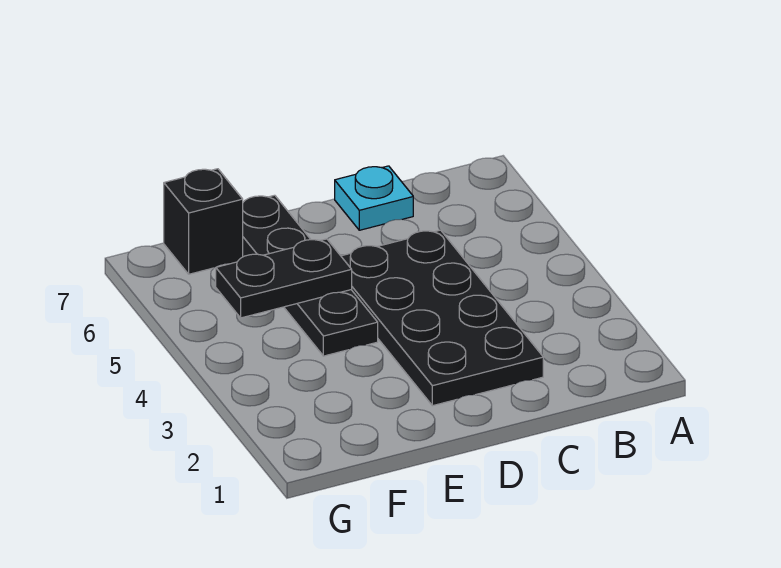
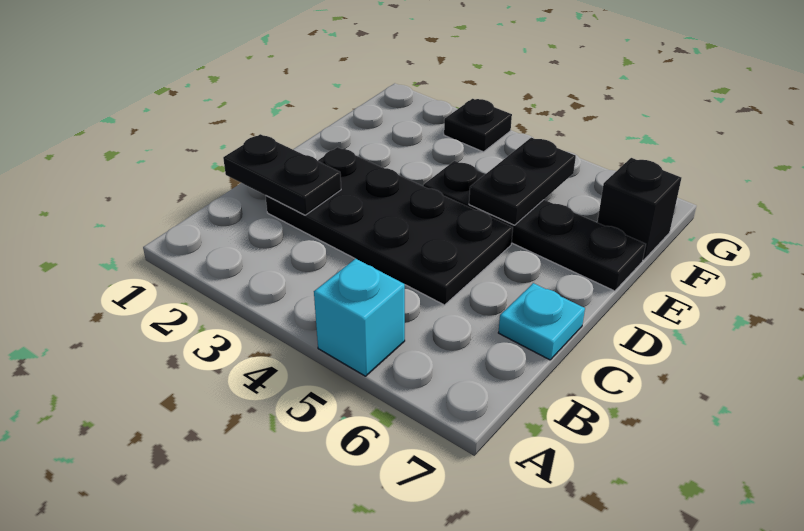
none -> cyan brick A5 level 1
none -> black plate C1:C2 level 2
none -> black plate G3 level 1

